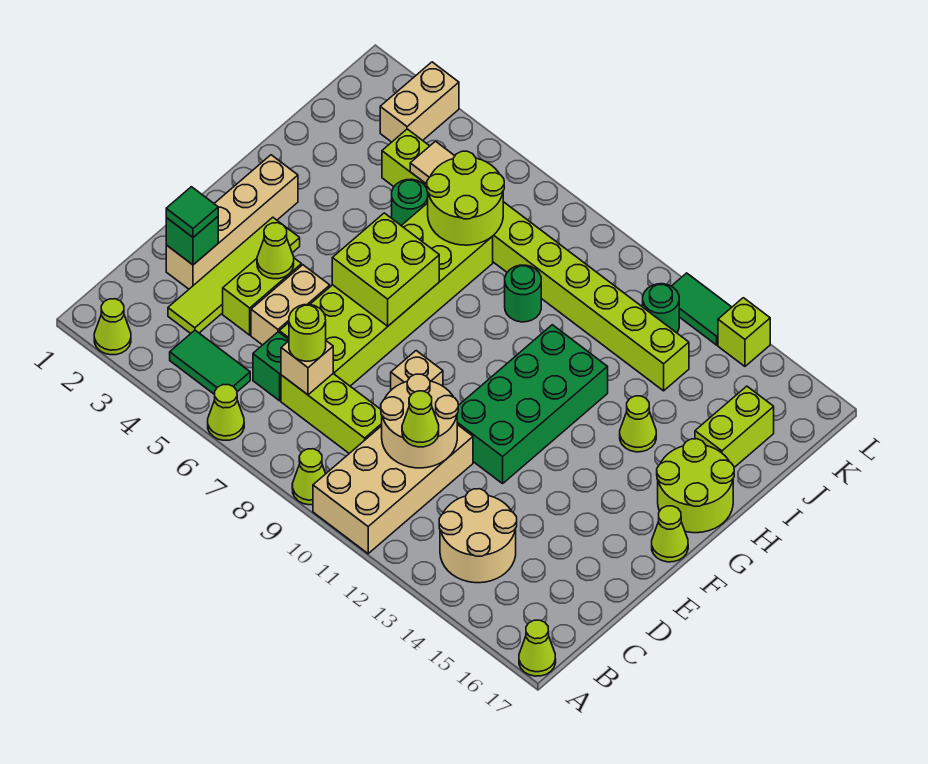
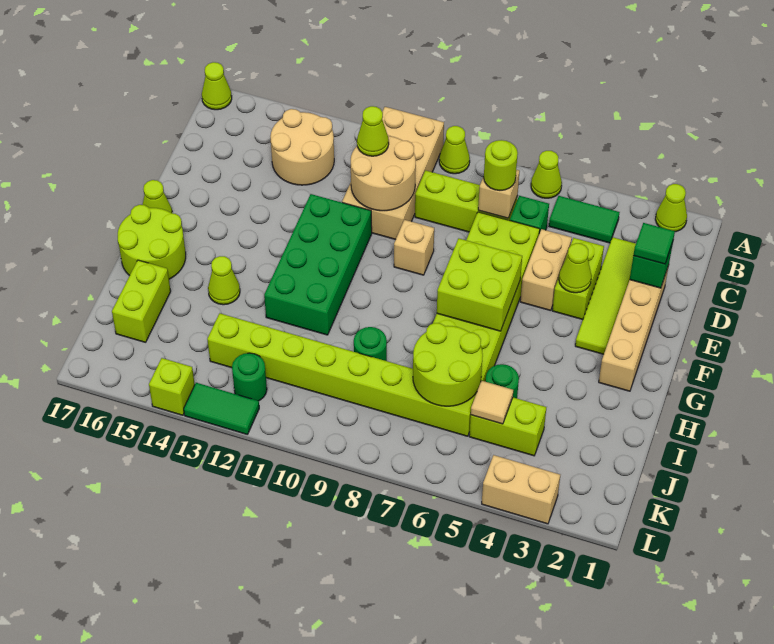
tan brick K3:L3 level 1 -> tan brick L3:L4 level 1

